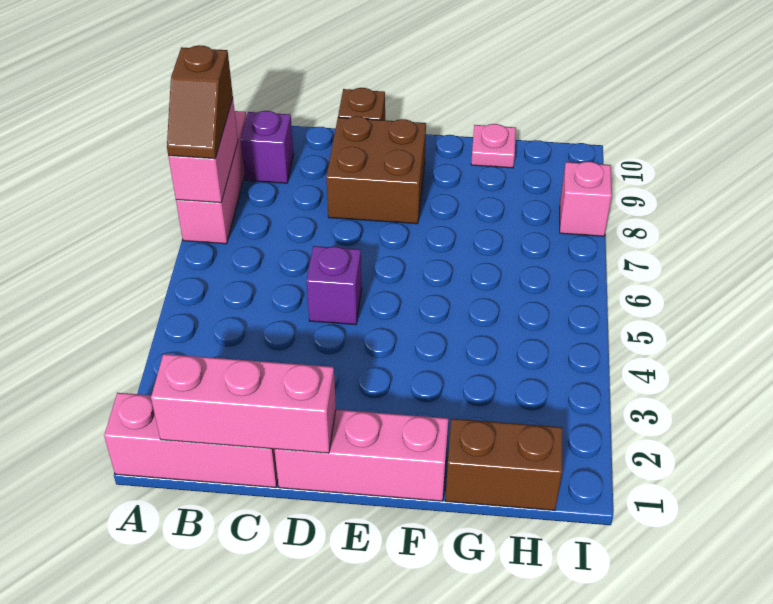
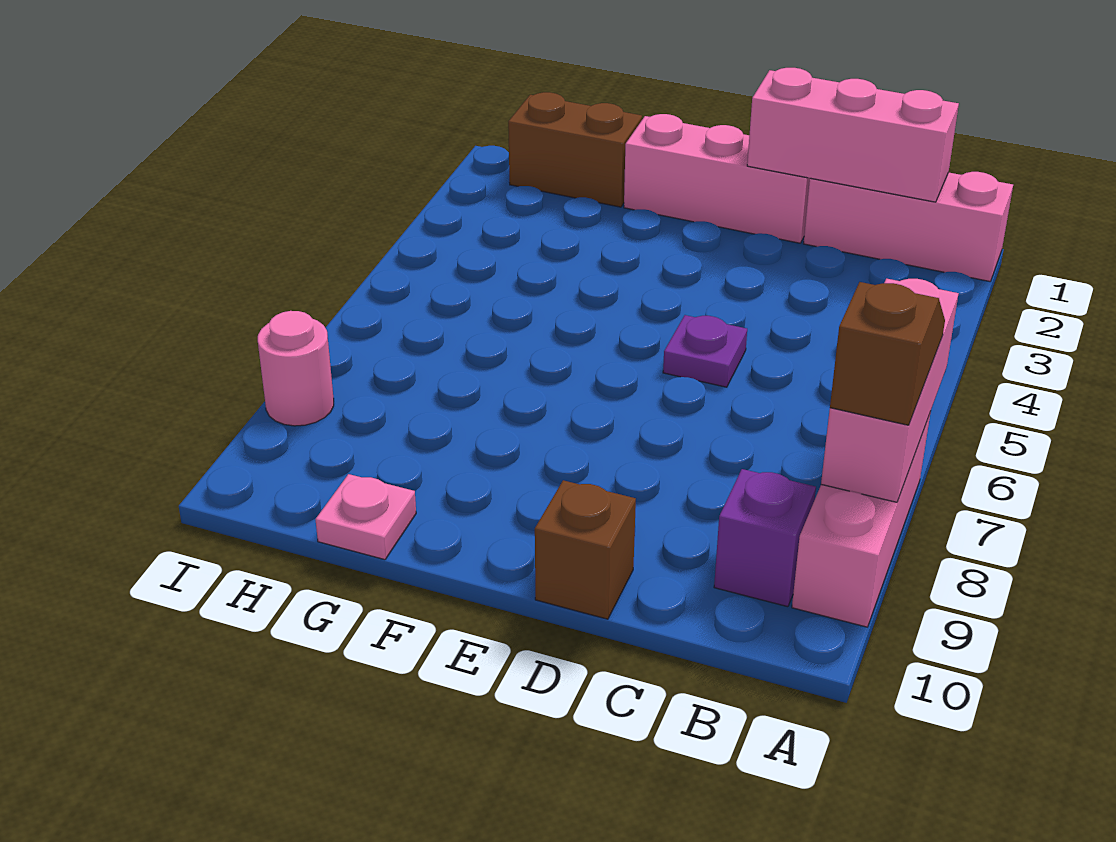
pink brick A7:A8 level 2 -> pink brick A6:A8 level 2
purple brick D5 level 1 -> purple plate D5 level 1
brown brick D8:E9 level 1 -> none
pink brick I8 level 1 -> pink round brick I8 level 1

